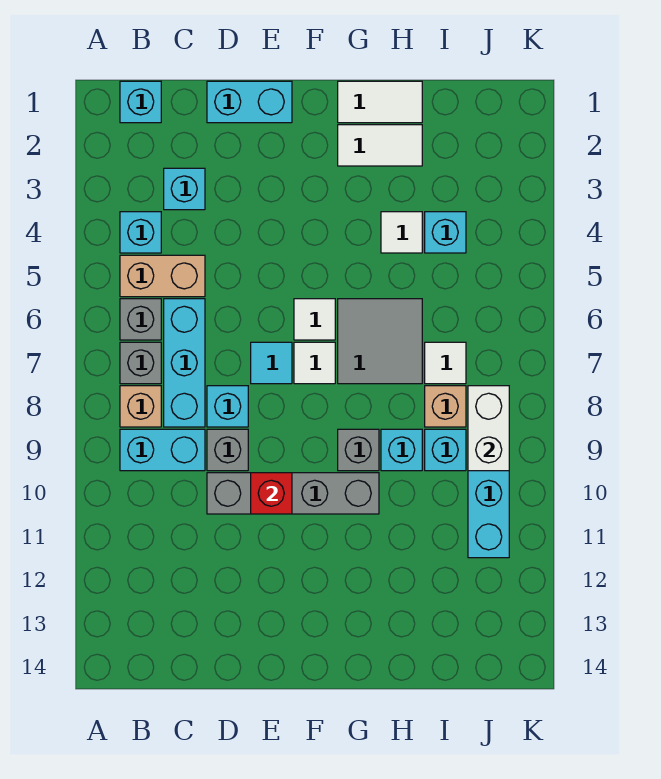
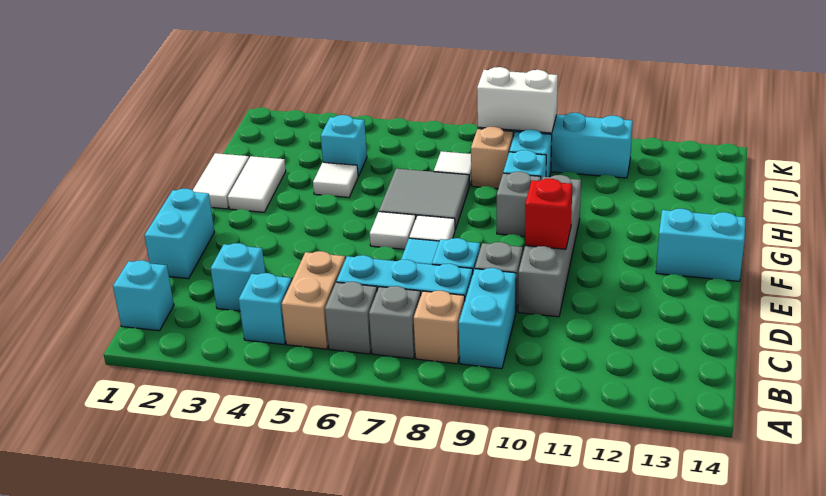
none -> cyan brick F13:F14 level 1

